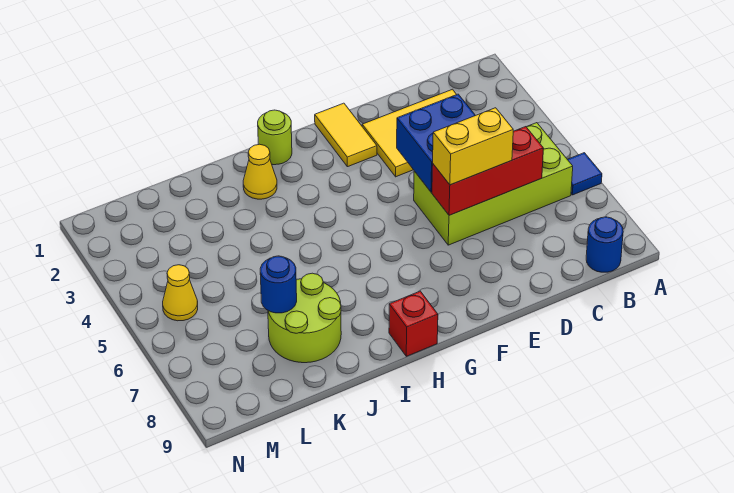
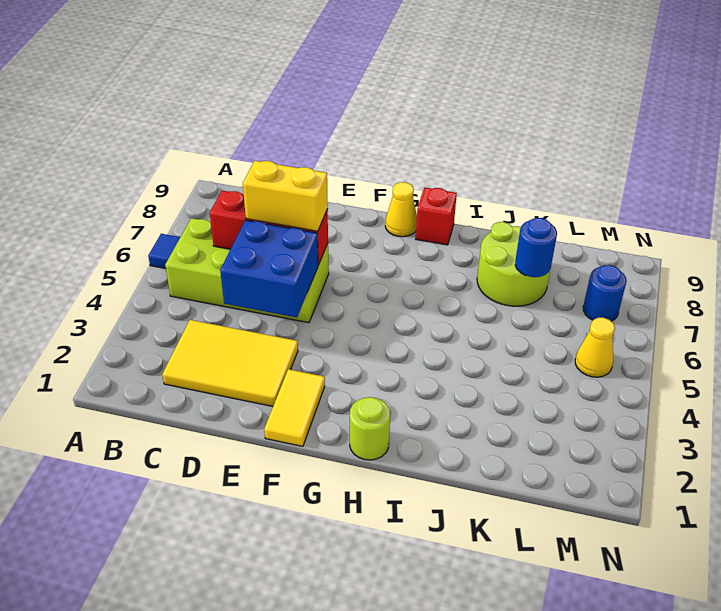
blue round brick B9 level 1 -> blue round brick M7 level 1
yellow cone I2 level 1 -> yellow cone G9 level 1

